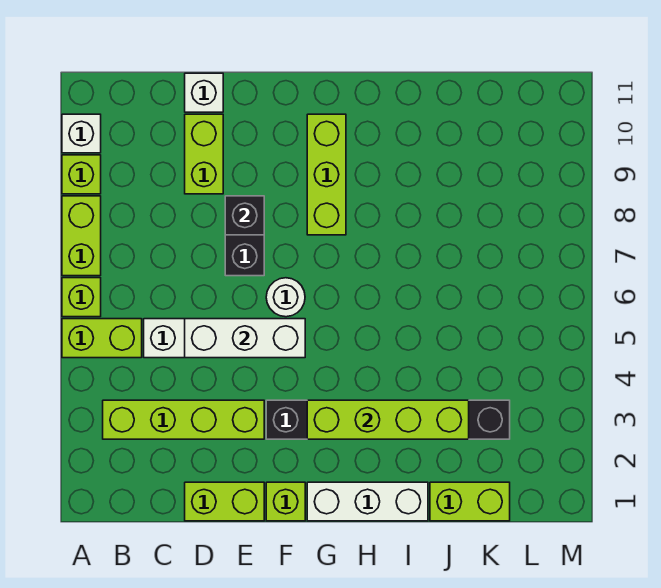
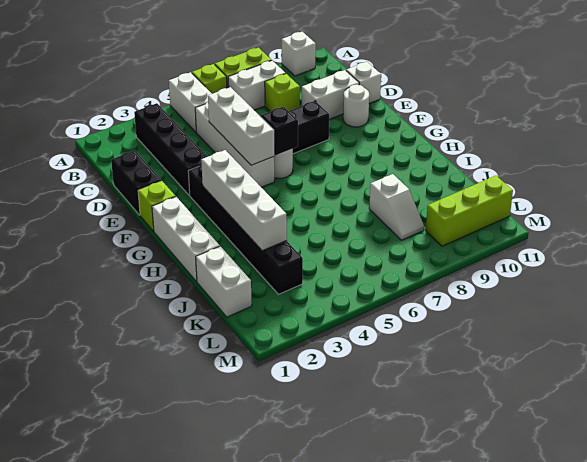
lime brick A5:B5 level 1 -> white brick A5:B5 level 1
lime brick A9 level 1 -> lime brick C8 level 1
lime brick B3:E3 level 1 -> black brick B3:E3 level 1
none -> white brick B7:B8 level 1
lime brick D1:E1 level 1 -> black brick D1:E1 level 1
lime brick D9:D10 level 1 -> white brick D9:D10 level 1
black brick E8 level 2 -> black brick F6 level 2
none -> white round brick E10 level 1
lime brick G3:J3 level 2 -> white brick G3:J3 level 2
lime brick G8:G10 level 1 -> lime brick L9:L11 level 1
lime brick J1:K1 level 1 -> white brick J1:K1 level 1
none -> white slope J8:K8 level 1 top J

